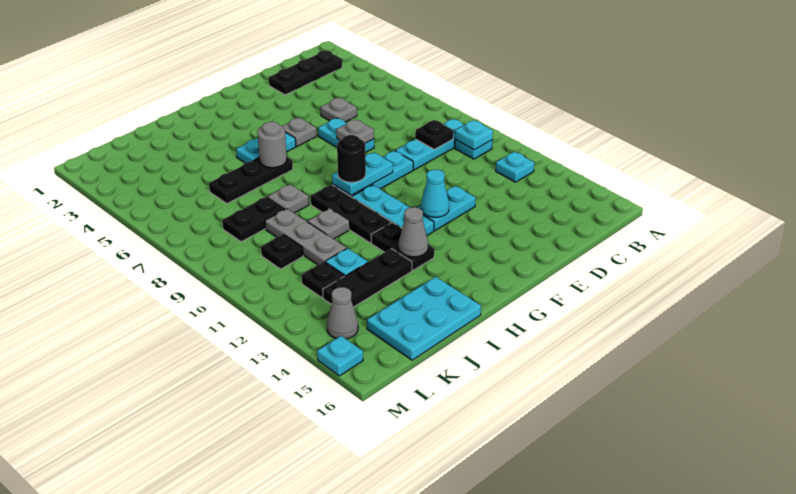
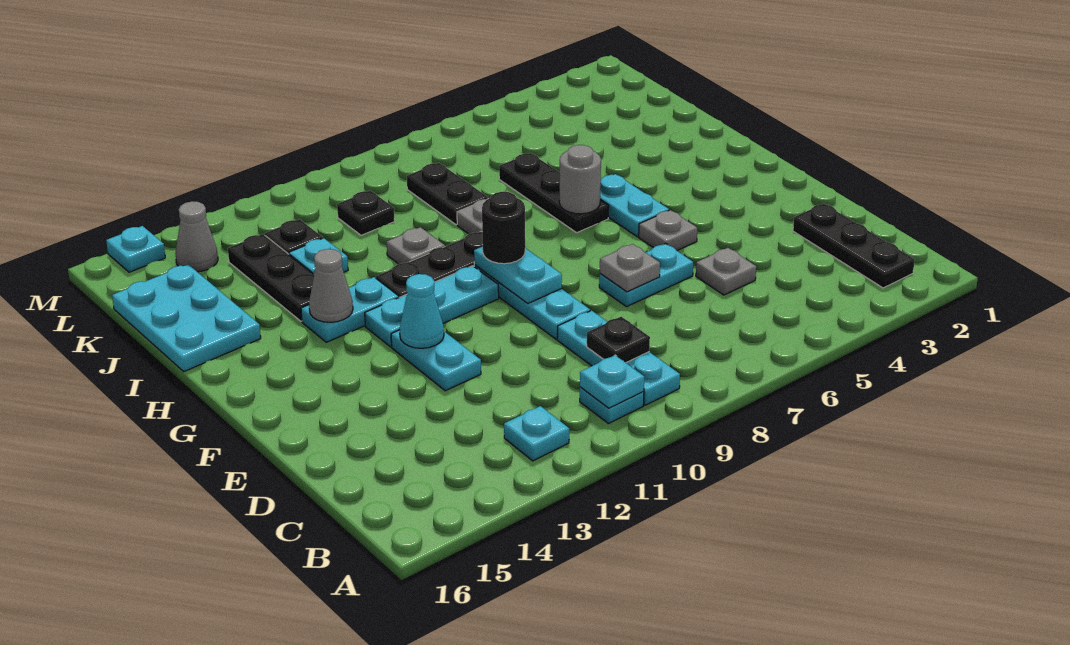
black plate H12:H13 level 1 -> cyan plate H12:H13 level 1
grey plate J9:J11 level 1 -> none

